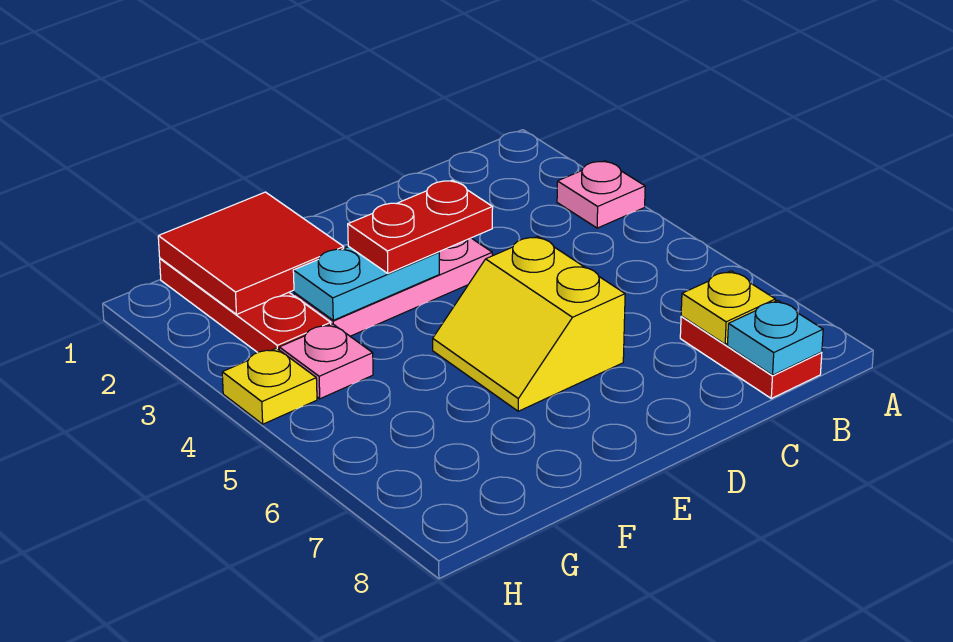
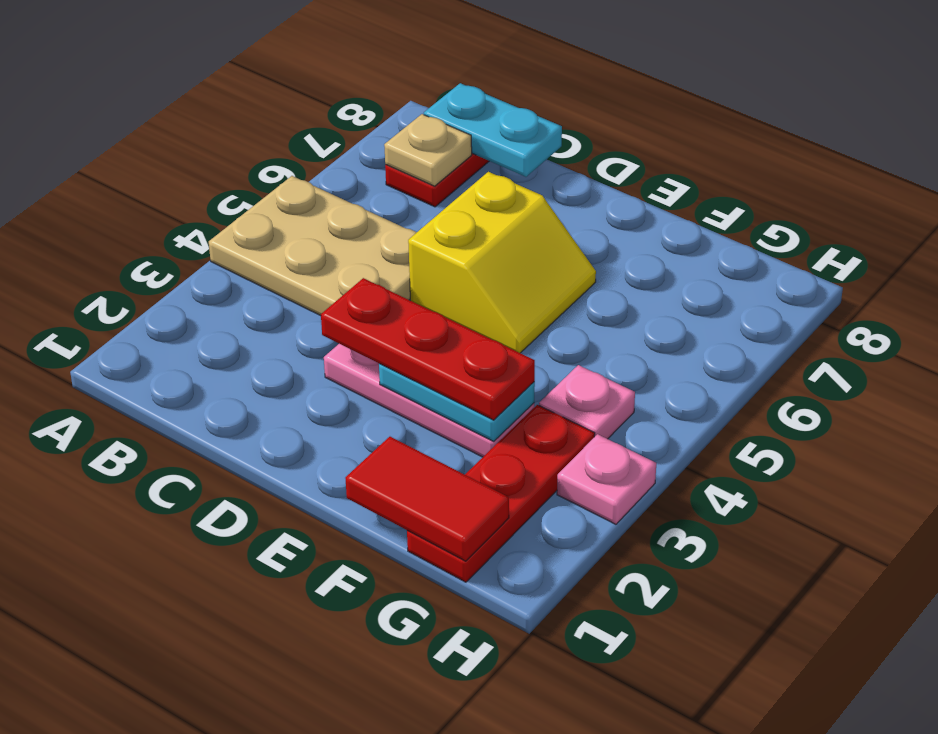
pink plate A3 level 1 -> pink plate H3 level 1
none -> tan plate A4:C5 level 1
yellow plate B7 level 2 -> tan plate B7 level 2
cyan plate B8 level 2 -> cyan plate B8:C8 level 2
red plate D3:E3 level 3 -> red plate D3:F3 level 3
red tile F1:G2 level 2 -> red tile F1:G1 level 2
yellow plate H4 level 1 -> none

